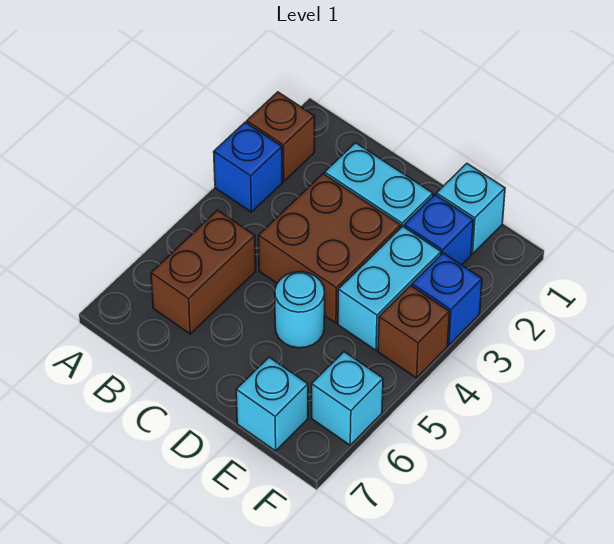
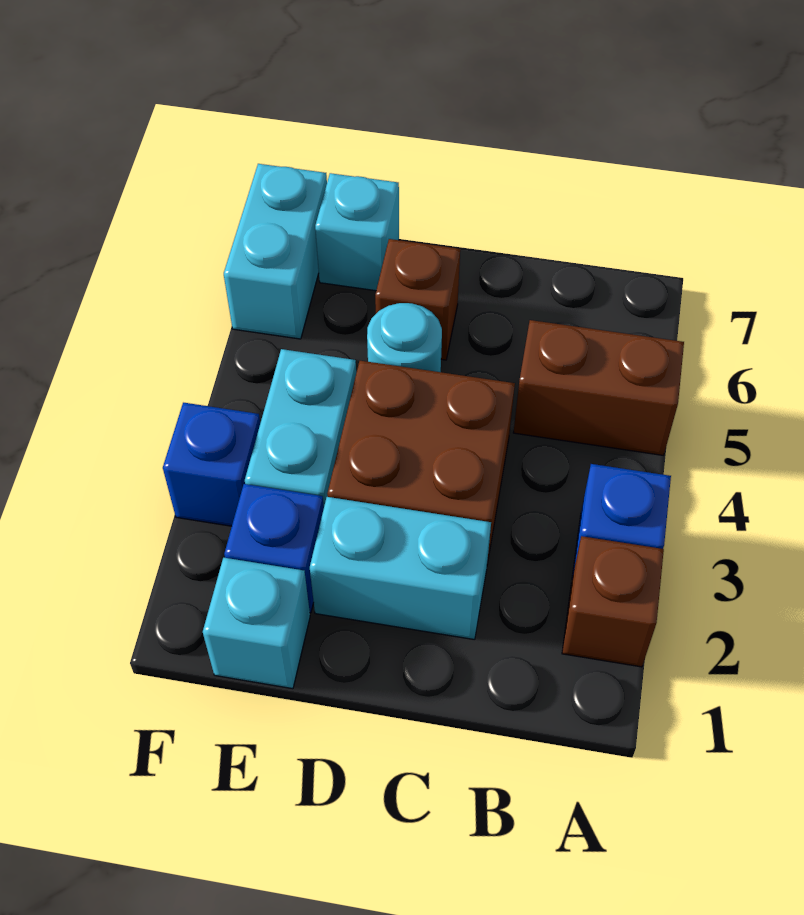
brown brick B5:B6 level 1 -> brown brick A5:B5 level 1
brown brick F4 level 1 -> brown brick D6 level 1
cyan brick F6 level 1 -> cyan brick F6:F7 level 1

